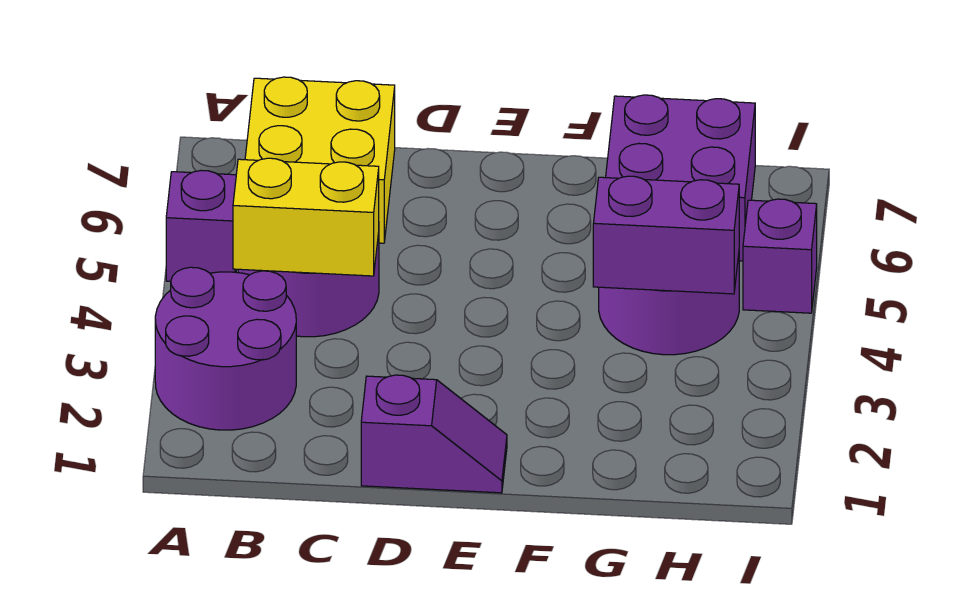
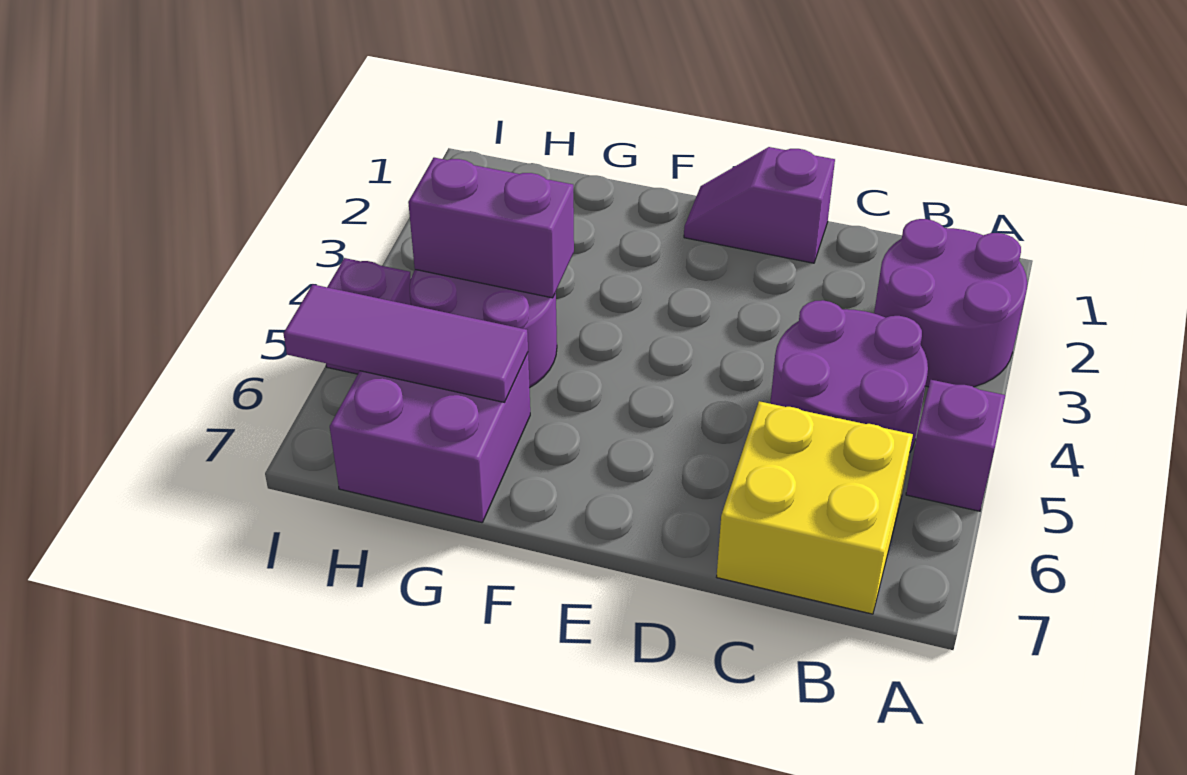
yellow brick B4:C4 level 2 -> none
none -> purple tile G6:I6 level 2

